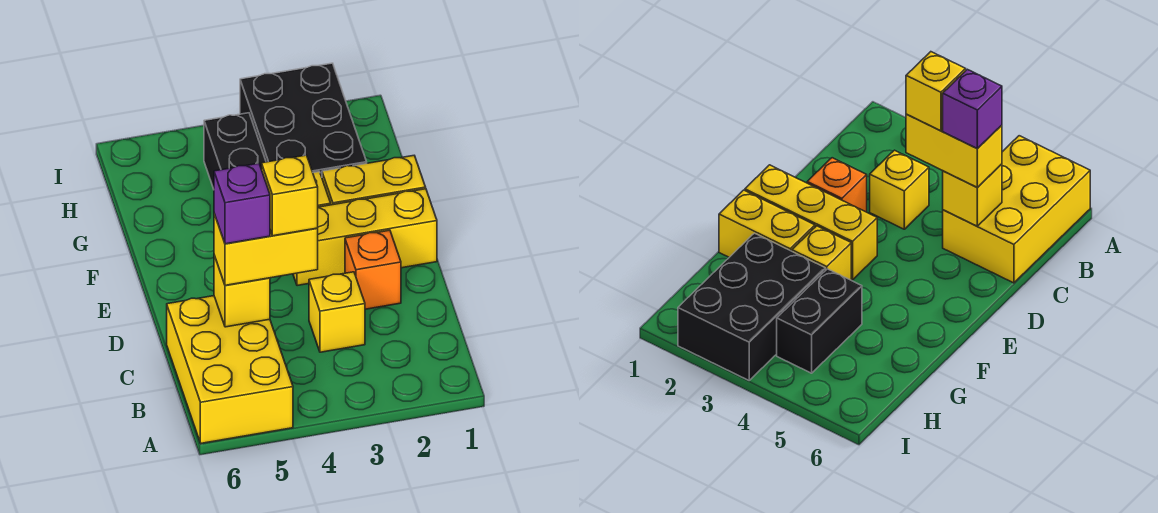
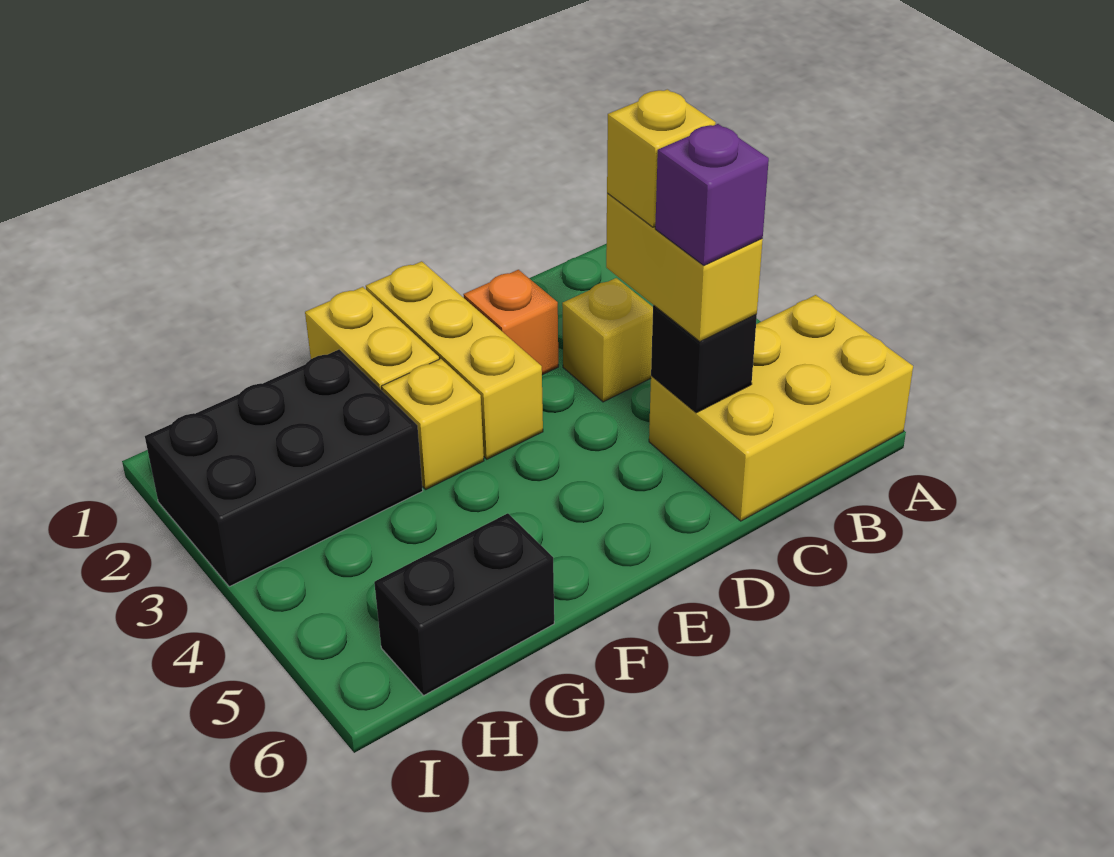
yellow brick C5 level 2 -> black brick C5 level 2
black brick G4:H4 level 1 -> black brick G6:H6 level 1

